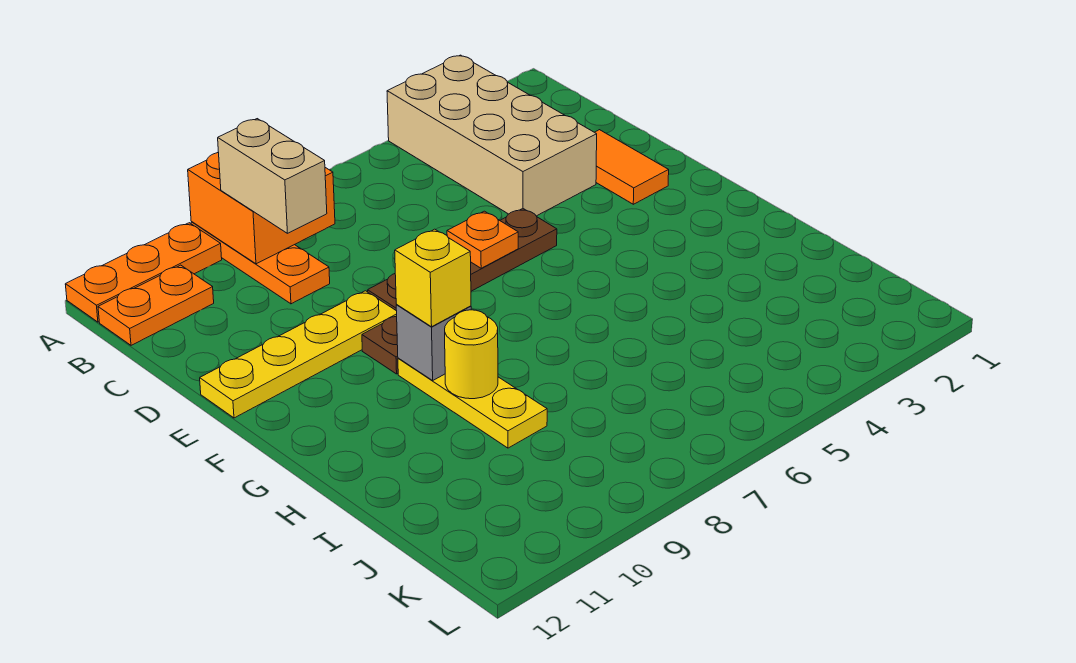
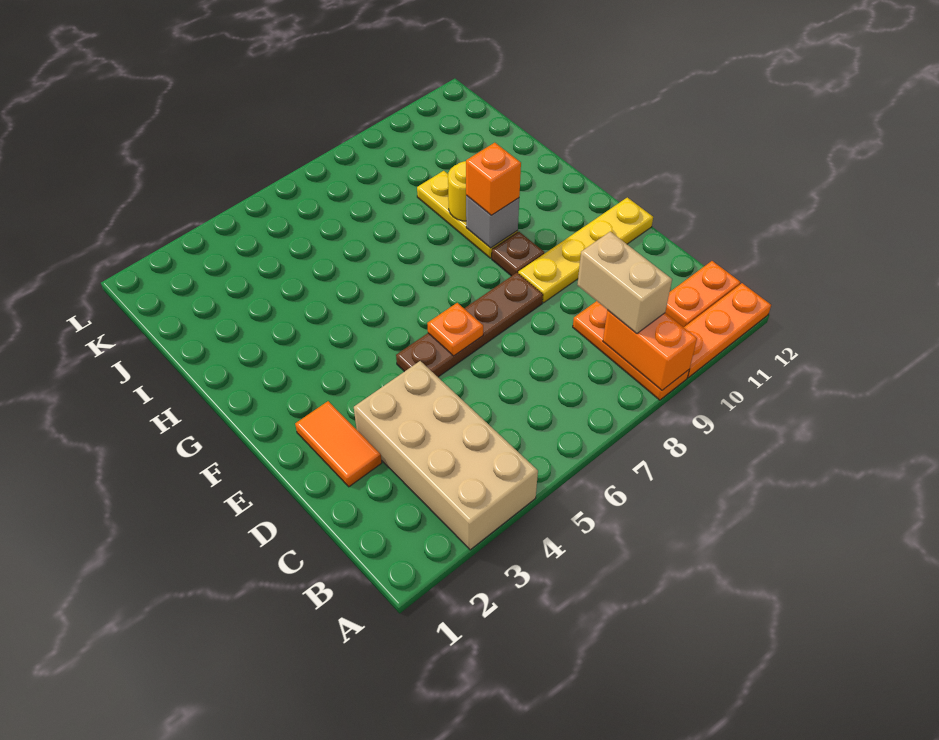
orange brick A8:B9 level 2 -> orange brick A9:B9 level 2
yellow brick G9 level 3 -> orange brick G9 level 3

